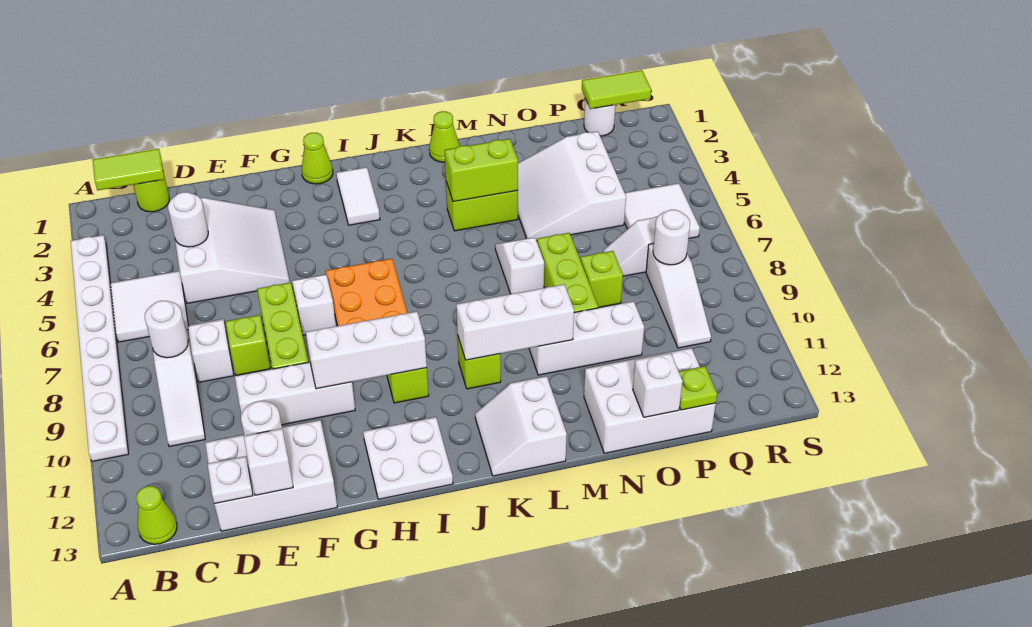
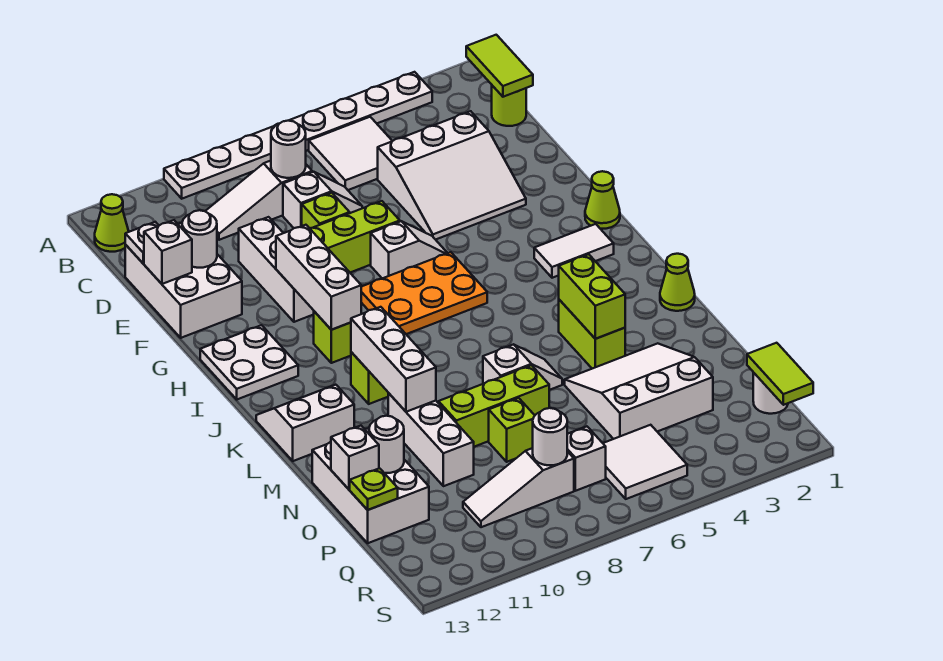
white round brick D4 level 2 -> white round brick O12 level 2

